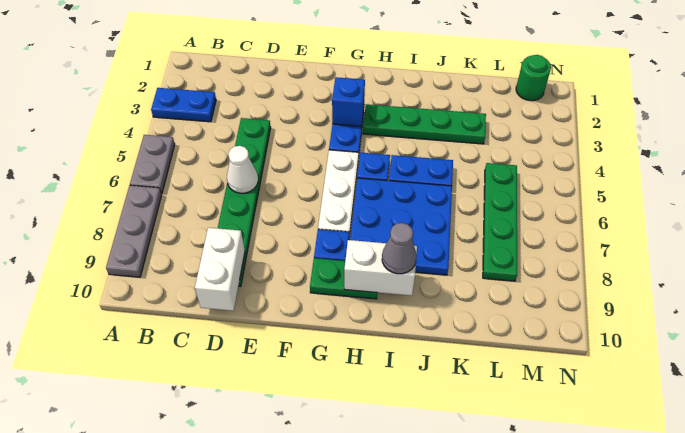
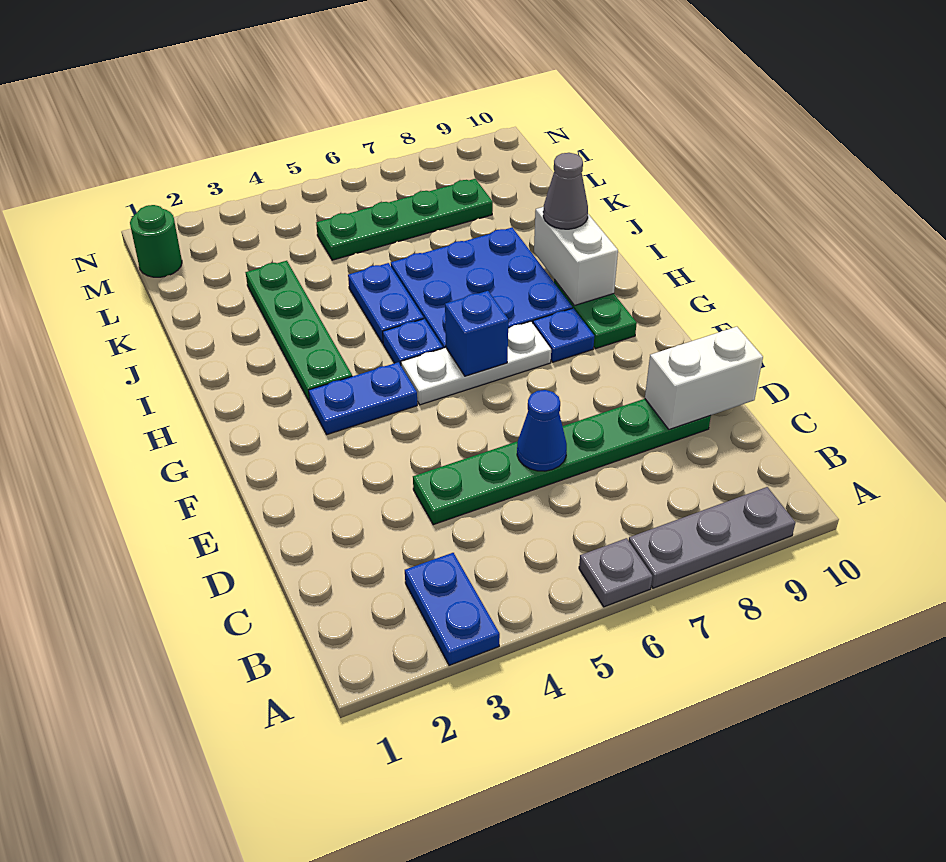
grey plate A5:A6 level 1 -> grey plate A6 level 1
white cone D6 level 2 -> blue cone D6 level 2
blue brick G3 level 2 -> blue brick G6 level 2

